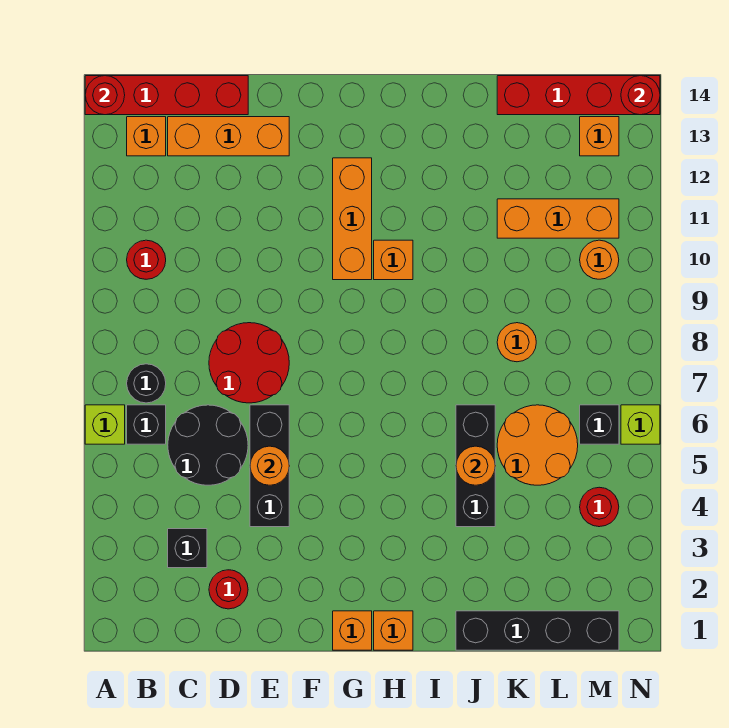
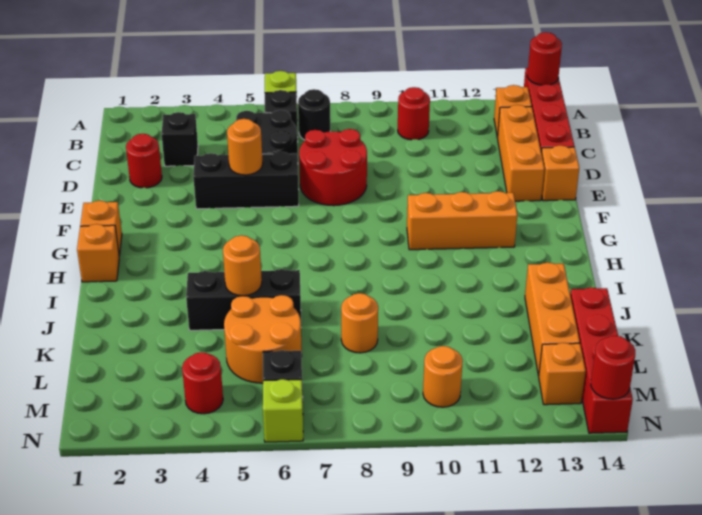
orange brick H10 level 1 -> orange brick E14 level 1
black brick J1:M1 level 1 -> none
orange brick K11:M11 level 1 -> orange brick J13:L13 level 1

